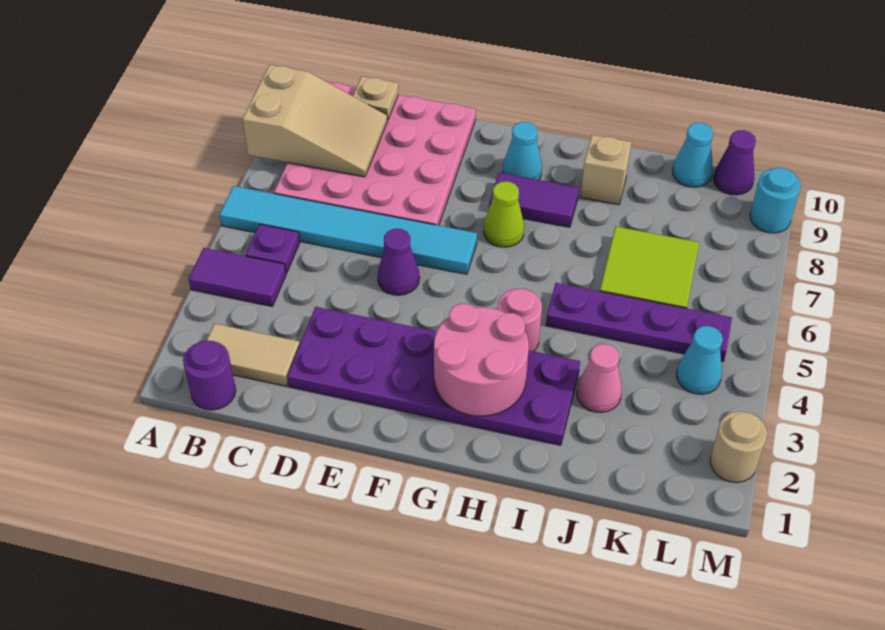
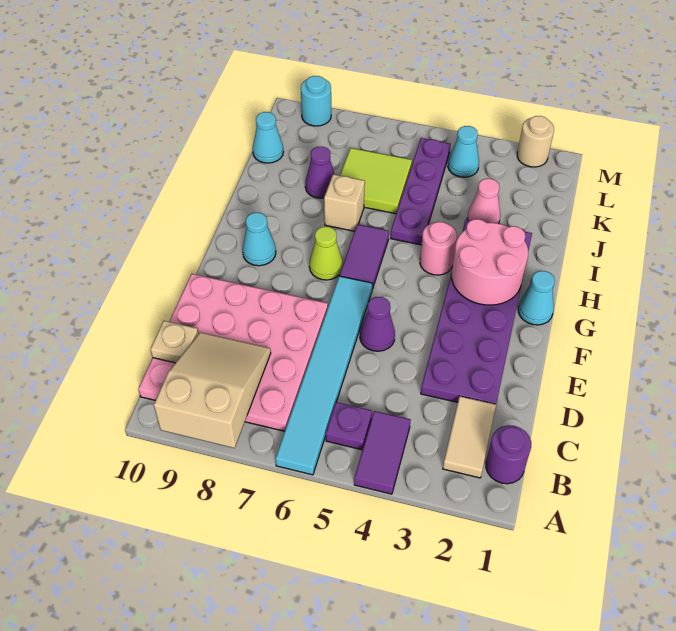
none -> cyan cone G1 level 1
purple tile G8:H8 level 1 -> purple tile G6:H6 level 1
tan brick I9 level 1 -> tan brick I7 level 1
purple cone L10 level 1 -> purple cone J8 level 1

